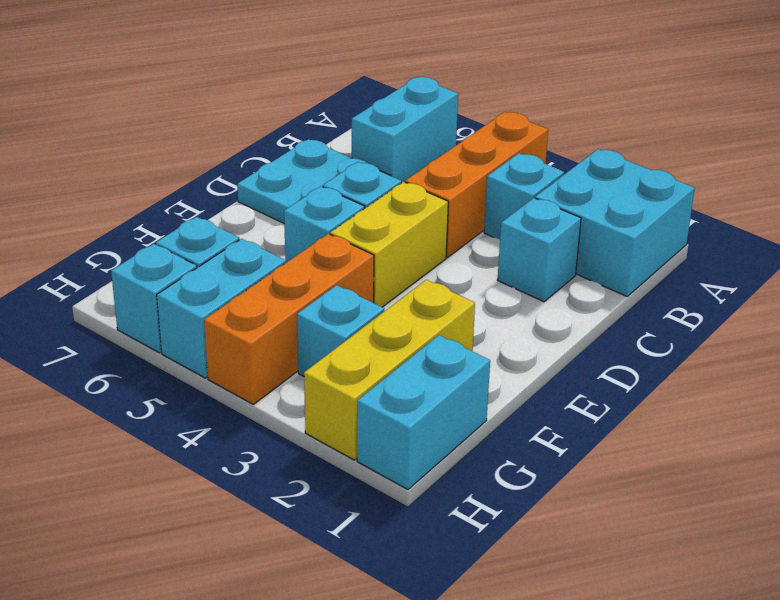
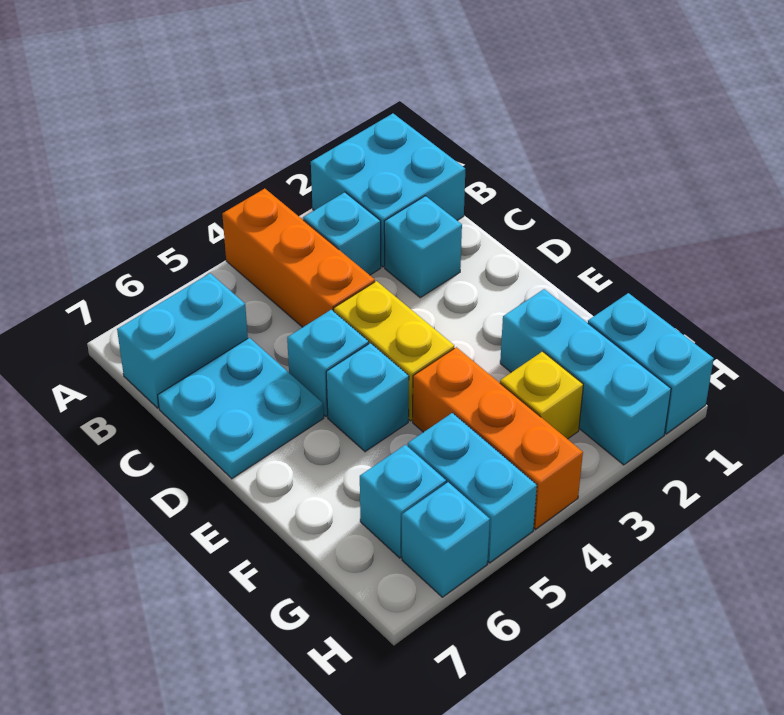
cyan brick A6:B6 level 1 -> cyan brick B6:B7 level 1
yellow brick F2:H2 level 1 -> cyan brick F2:H2 level 1
cyan brick G3 level 1 -> yellow brick G3 level 1

